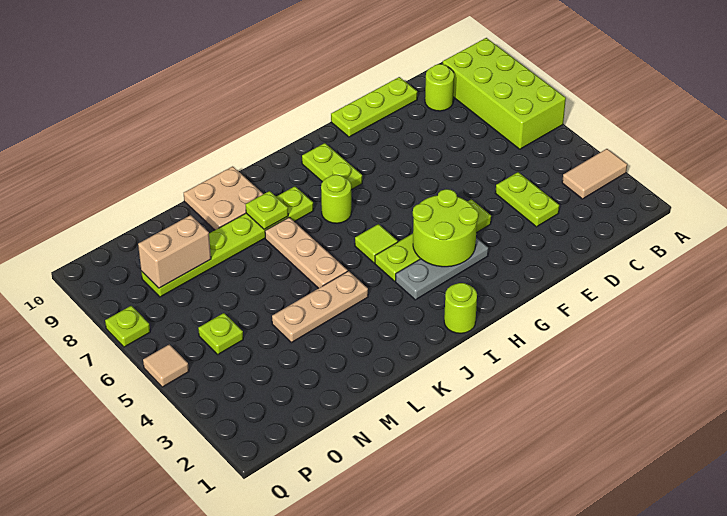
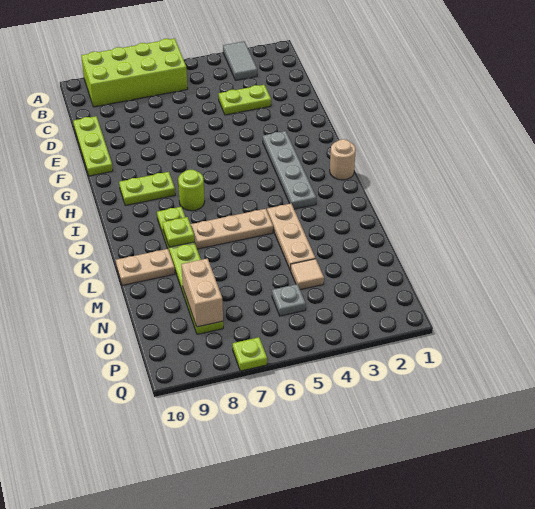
tan tile A3:B3 level 1 -> grey tile A3:B3 level 1
lime round brick C9 level 1 -> none
lime plate F4:I4 level 1 -> none
grey plate G3:I3 level 1 -> grey plate G3:J3 level 1
lime round brick G3:H4 level 2 -> none
lime round brick I1 level 1 -> tan round brick I1 level 1
lime tile I5 level 1 -> none
tan plate K9:L10 level 1 -> tan plate L9:L10 level 1
lime plate O5 level 1 -> grey plate O5 level 1
tan tile Q5 level 1 -> tan tile N4 level 1

